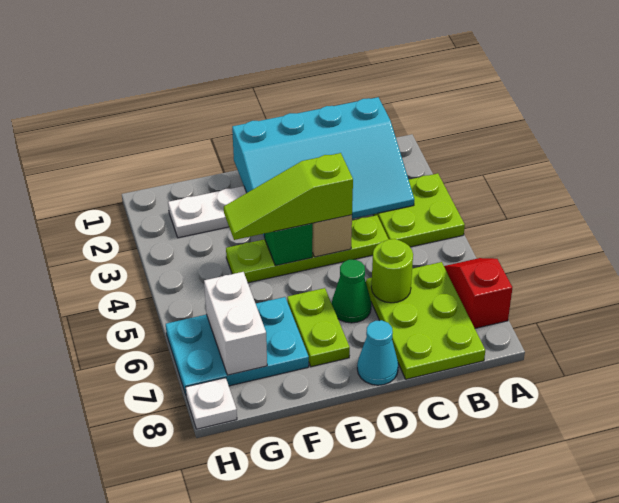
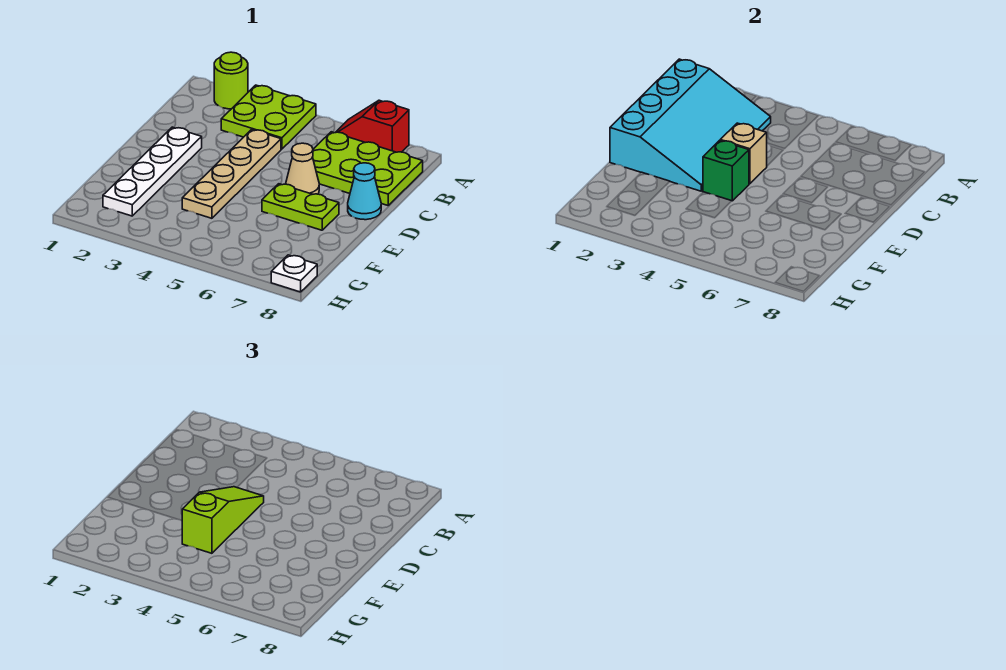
lime plate C4:F4 level 1 -> tan plate C4:F4 level 1
lime round brick C6 level 2 -> lime round brick A2 level 1
lime slope D4:F4 level 3 top D -> lime slope D4:F4 level 3 top F
green cone D6 level 1 -> tan cone D6 level 1
cyan plate F6:H7 level 1 -> none
white brick G6:G7 level 2 -> none

